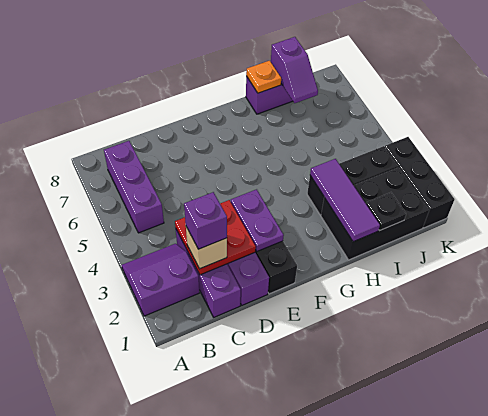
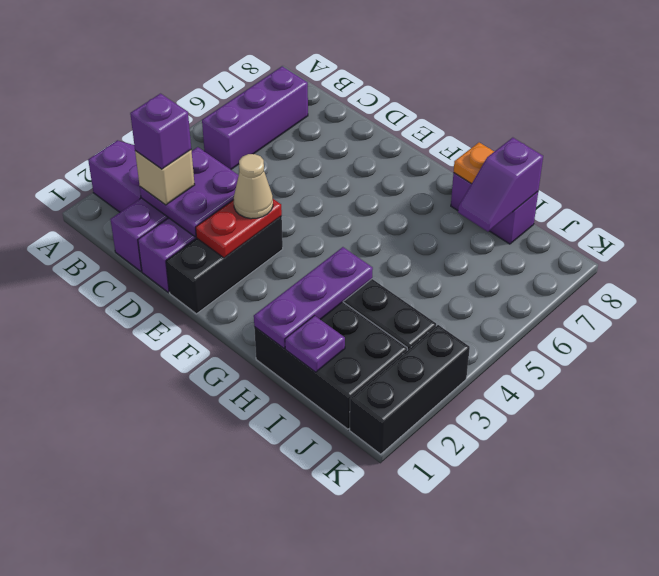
red plate C2:D3 level 2 -> purple plate C2:D3 level 2
purple plate E2:E3 level 2 -> red plate E2:E3 level 2
none -> tan cone E3 level 3
purple tile H1:H3 level 2 -> purple plate H1:H3 level 2
black plate I1 level 2 -> purple plate I1 level 2

